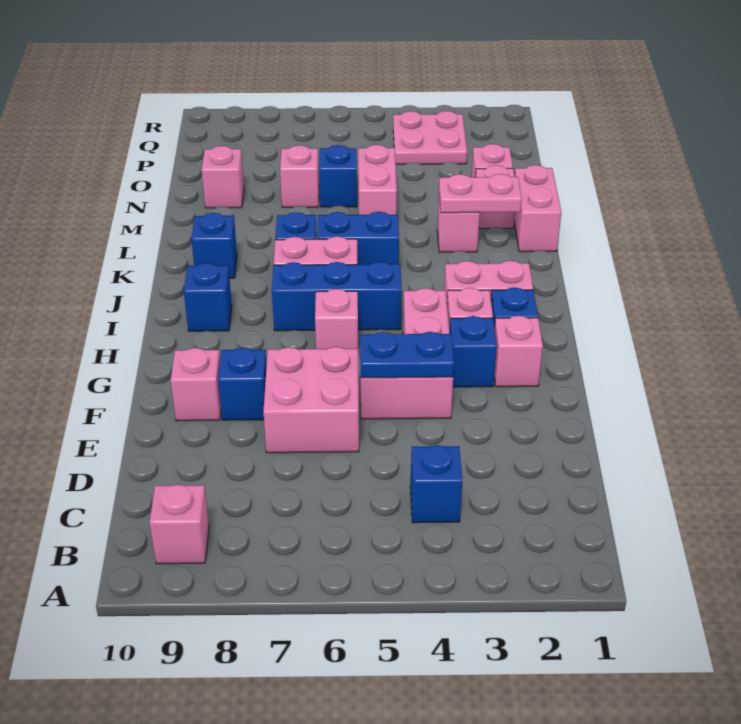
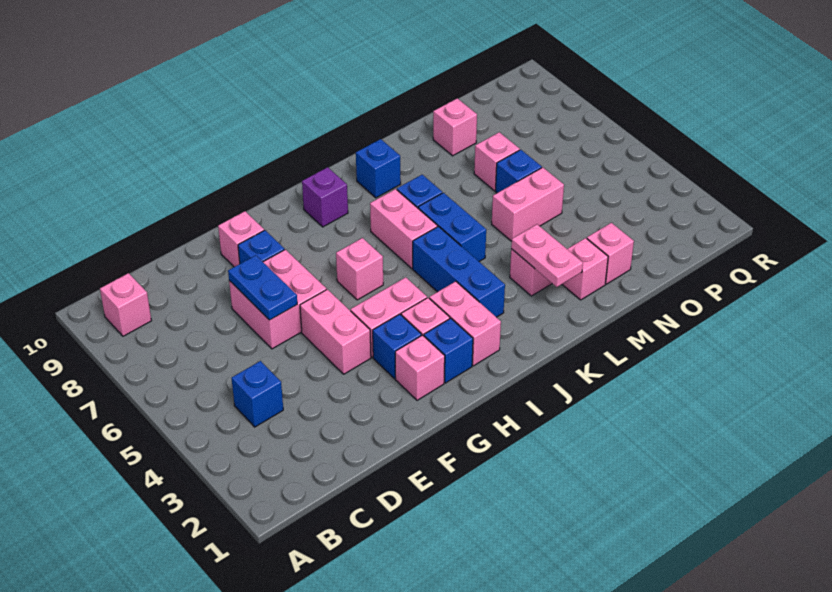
blue plate F4:F5 level 2 -> blue plate E6:E7 level 2
blue brick I5:I7 level 1 -> blue brick J3:J5 level 1
blue brick I9 level 1 -> purple brick I9 level 1
pink brick L1:M1 level 1 -> none
pink plate P3:Q4 level 1 -> none

